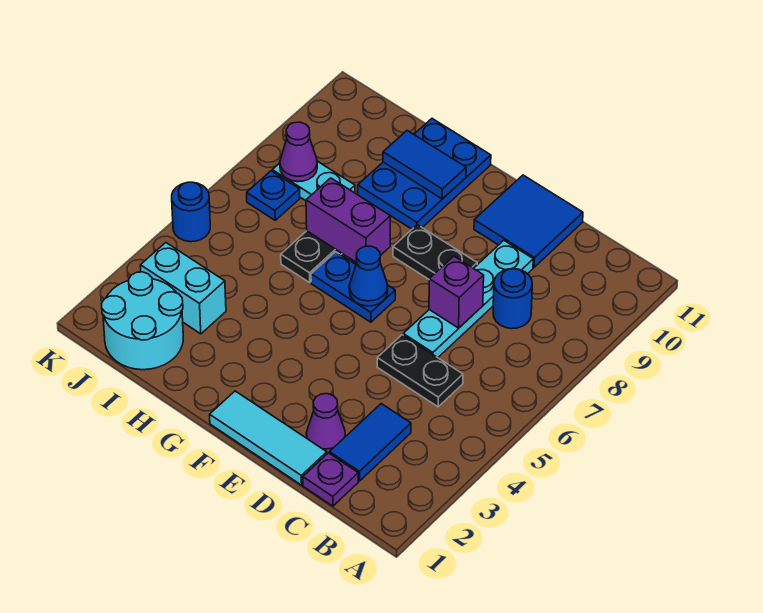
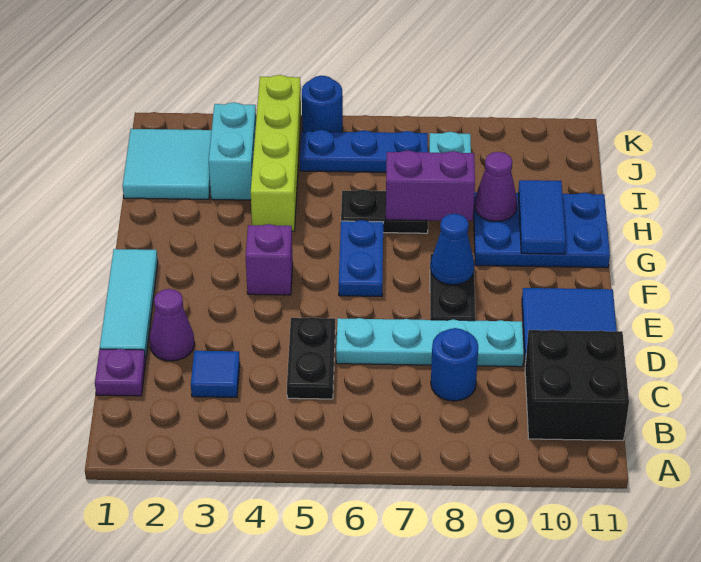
none -> black brick B10:C11 level 1
blue tile C2:C3 level 1 -> blue tile C3 level 1
purple brick D7 level 2 -> purple brick F4 level 1
blue cone F6 level 2 -> blue cone F8 level 2
purple brick G7:H7 level 2 -> purple brick H7:H8 level 2
none -> lime brick H4:K4 level 1
cyan round brick I1:J2 level 1 -> cyan tile I1:J2 level 1
blue plate J7 level 1 -> blue plate J5:J7 level 1
purple cone J8 level 2 -> purple cone H9 level 2

